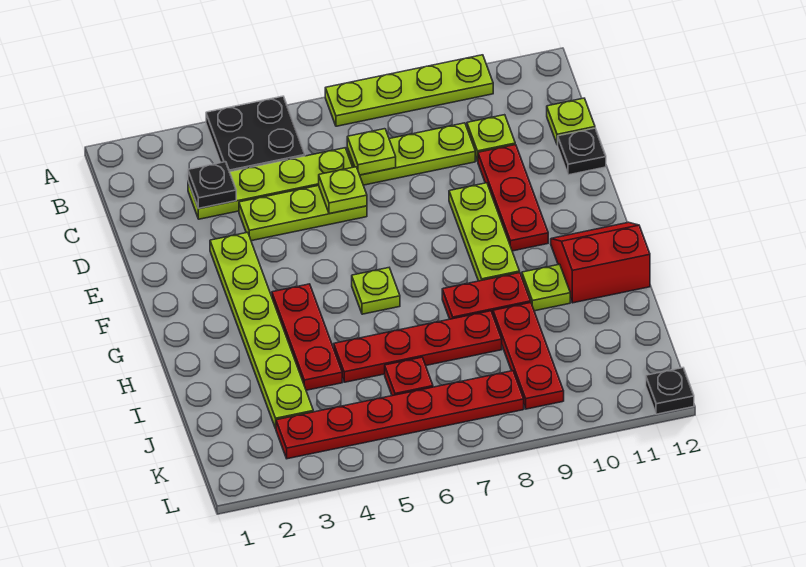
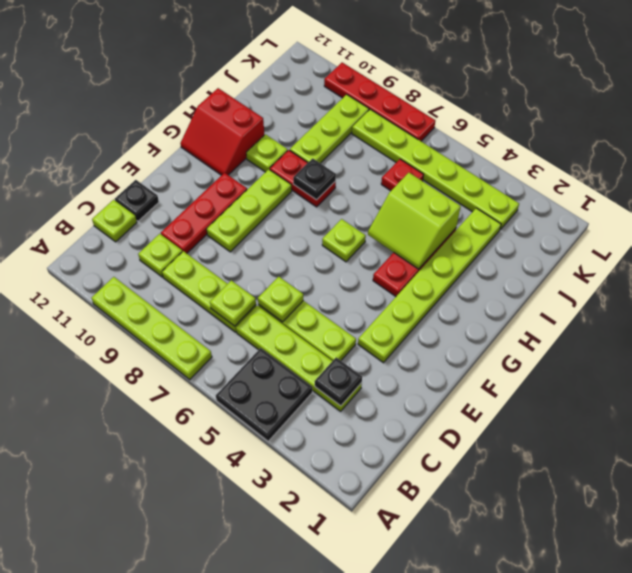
none -> lime slope H4:I5 level 2 top I
red plate I5:I8 level 1 -> red plate L7:L10 level 1
red plate I9:K9 level 1 -> lime plate I9:K9 level 1
red plate K3:K8 level 1 -> lime plate K3:K8 level 1
black plate L12 level 1 -> black plate H8 level 2

